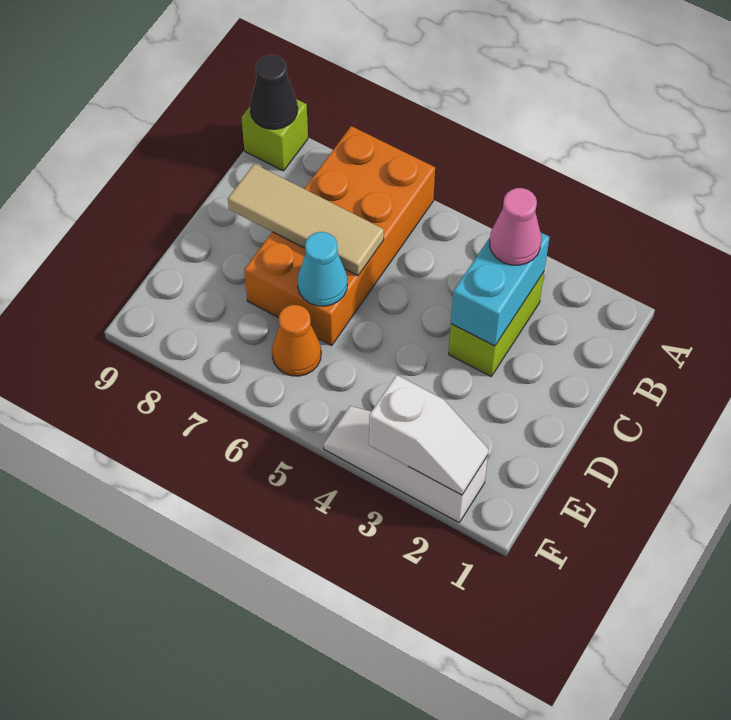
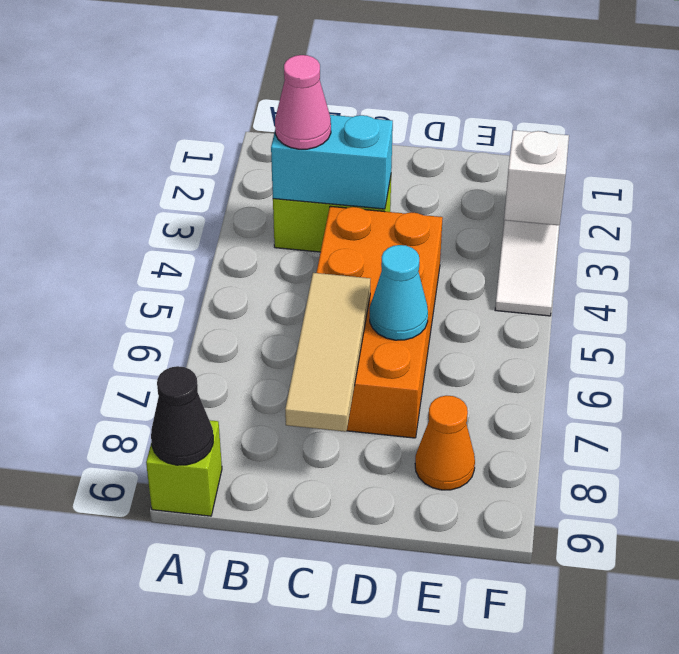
orange brick A6:D7 level 1 -> orange brick C4:D7 level 1
orange cone E6 level 1 -> orange cone E8 level 1

